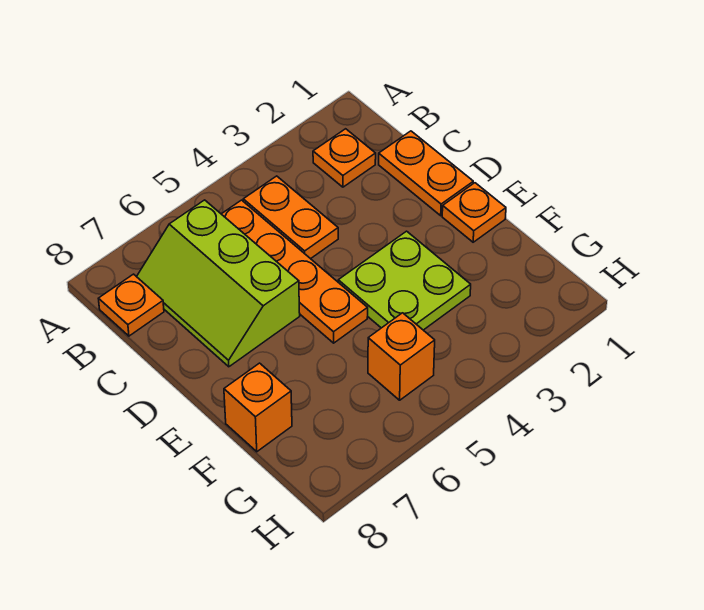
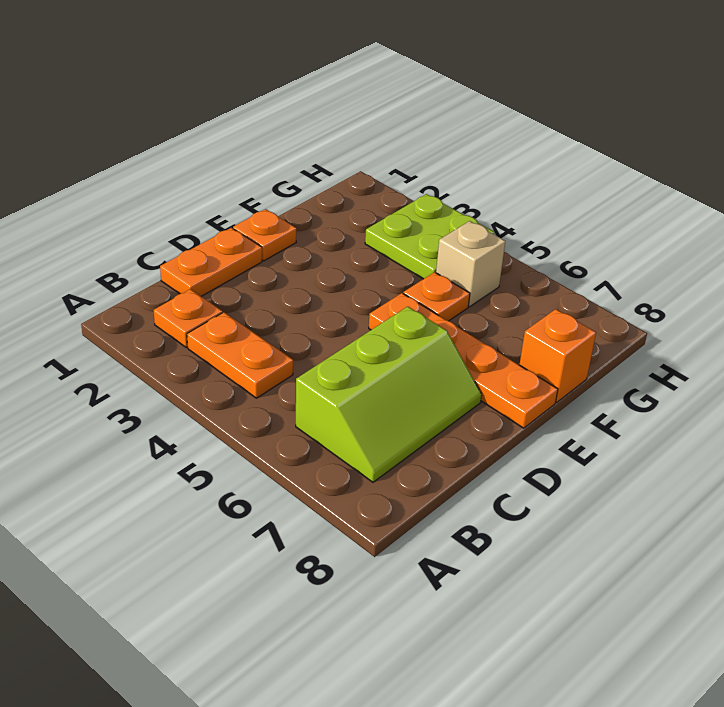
orange plate B4:C4 level 1 -> orange plate B3:B4 level 1
orange plate B5:E5 level 1 -> orange plate E5:E8 level 1
orange plate B8 level 1 -> orange plate F5 level 1
lime plate E3:F4 level 1 -> lime plate G3:H4 level 1
orange brick G5 level 1 -> tan brick G5 level 1

